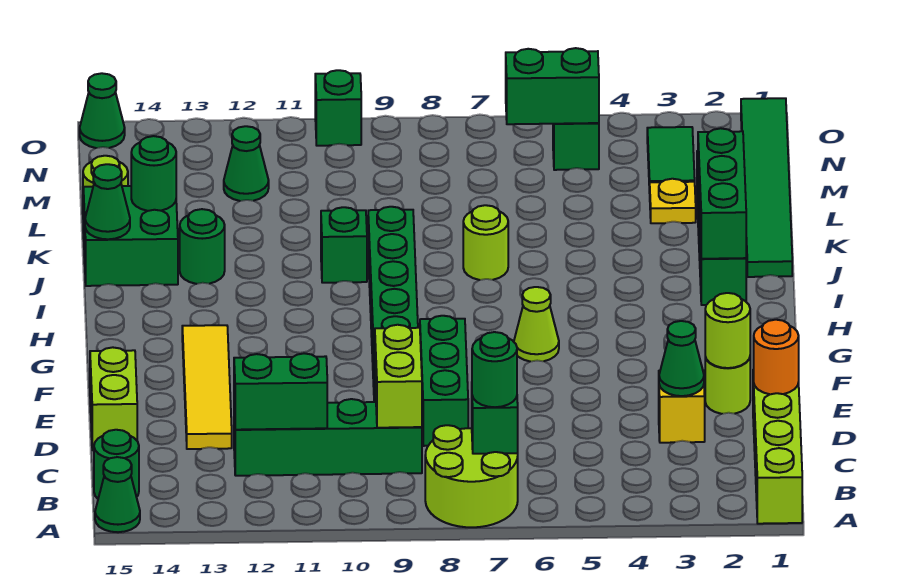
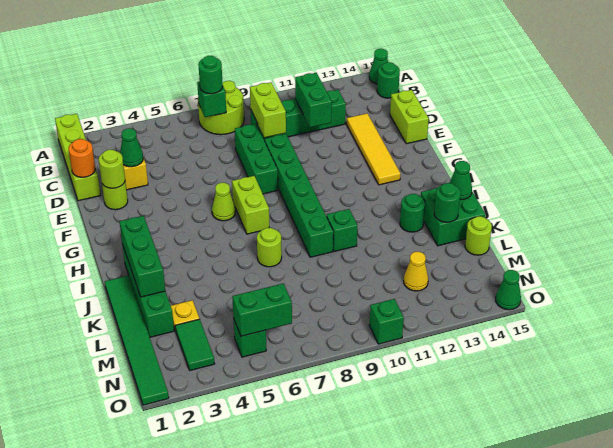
green brick C11:C12 level 2 -> green brick C11:D11 level 2
none -> lime brick G7:H7 level 1
green cone M12 level 1 -> yellow cone M12 level 1

